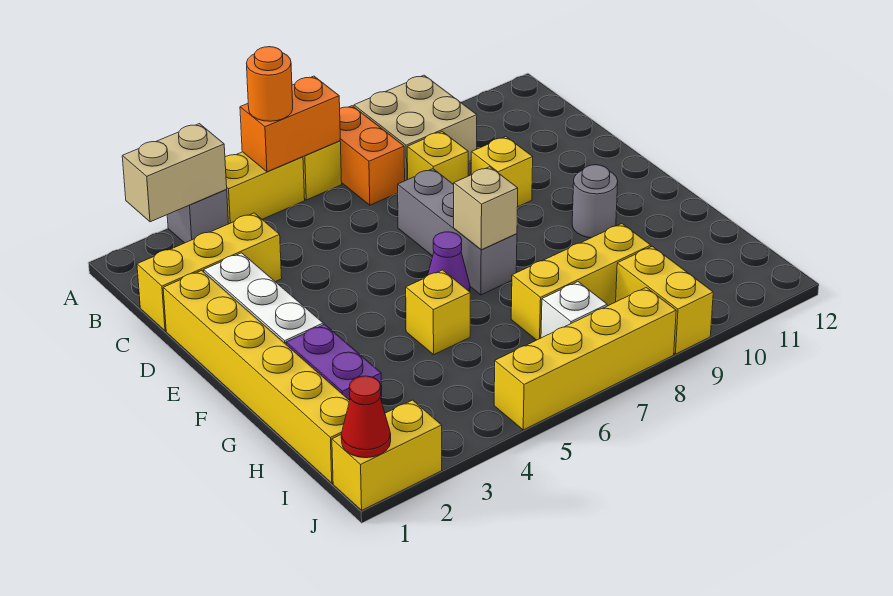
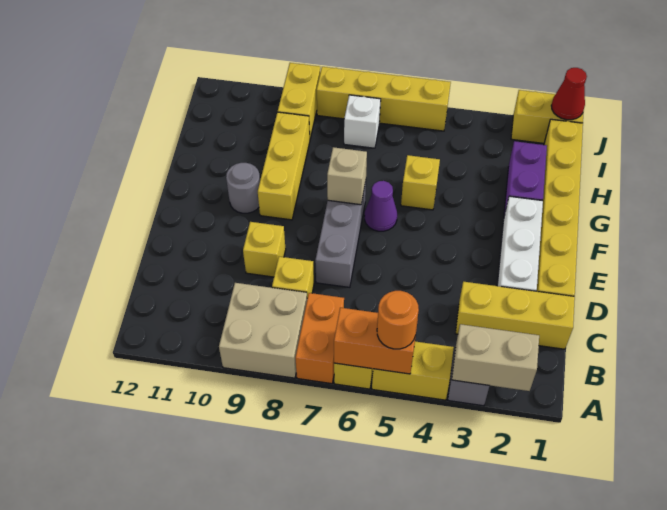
yellow brick H7:H9 level 1 -> yellow brick F9:H9 level 1

